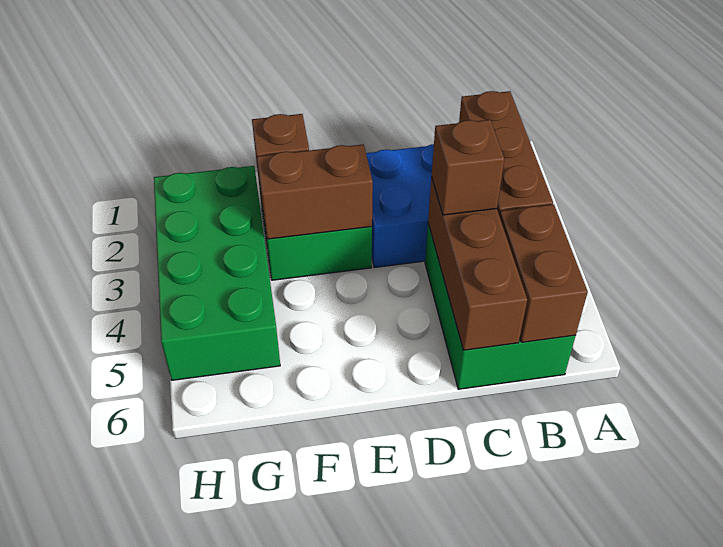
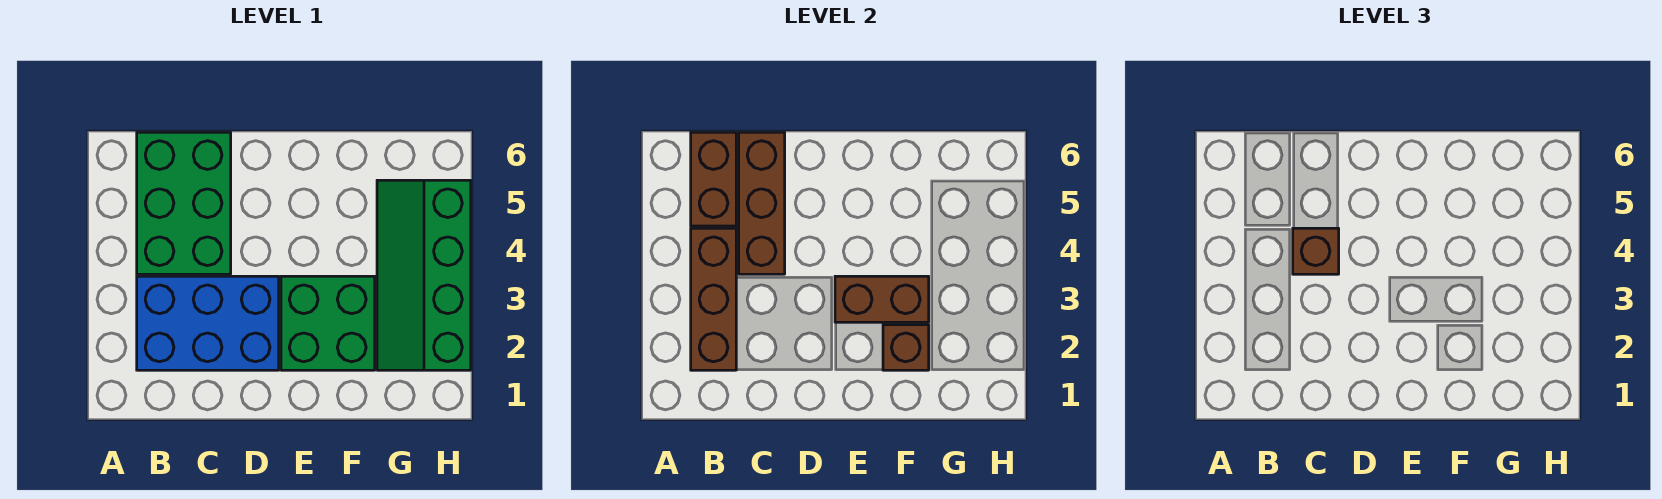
green brick G2:H5 level 1 -> green slope G2:H5 level 1 top H

